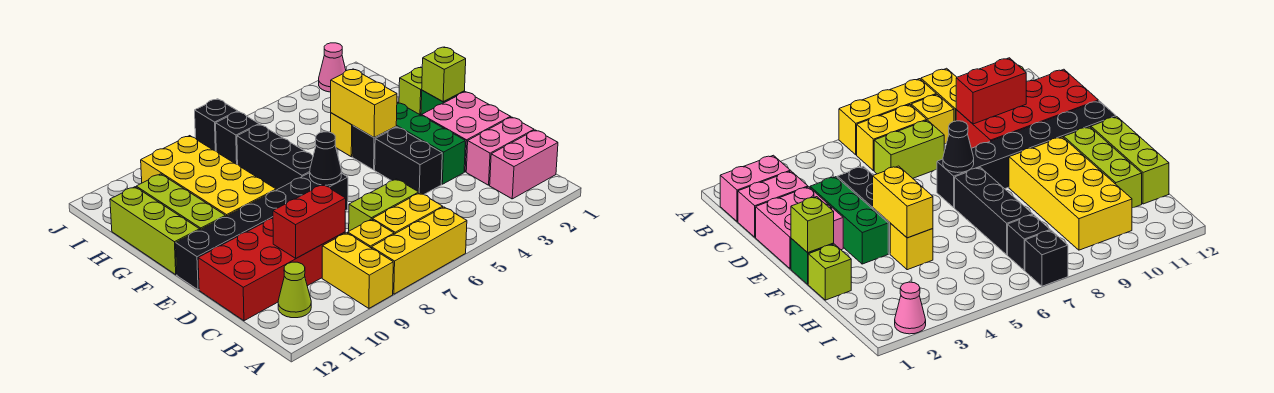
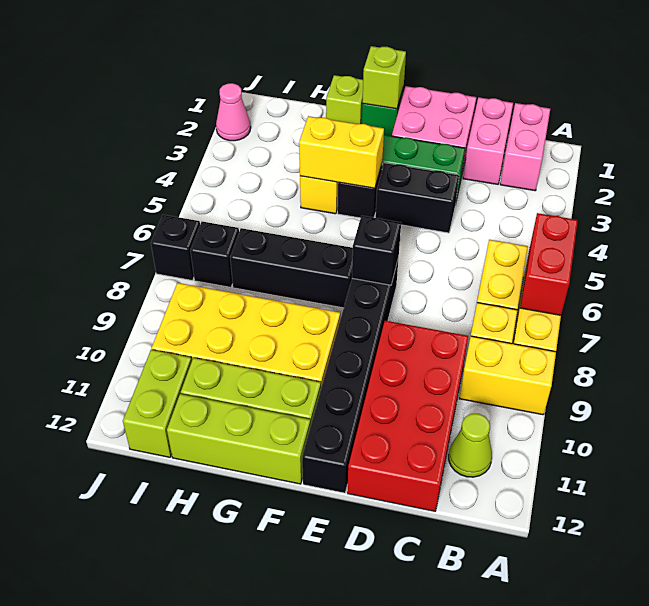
lime brick C6:C7 level 1 -> lime brick I11:I12 level 1
red brick C9:C10 level 2 -> red brick A6:A7 level 2
black cone E7 level 2 -> black brick E7 level 2

